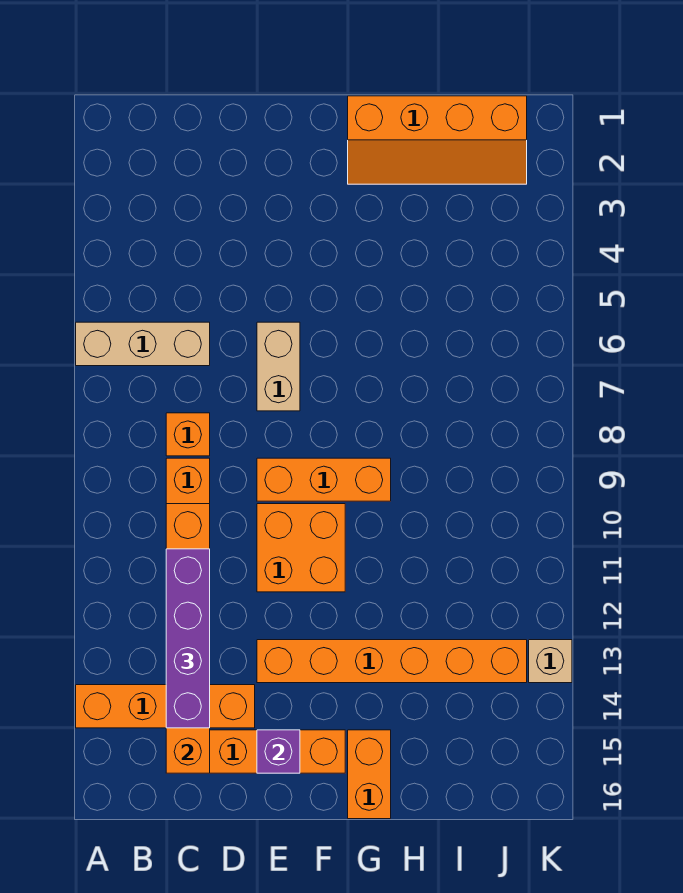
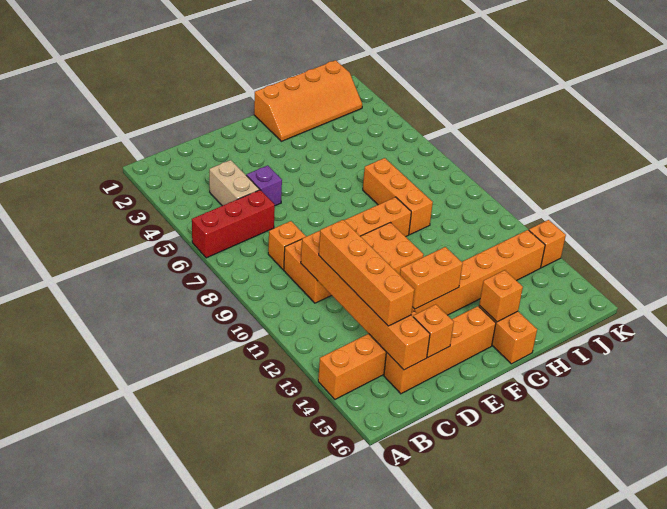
tan brick A6:C6 level 1 -> red brick A6:C6 level 1
purple brick C11:C14 level 3 -> orange brick C11:C14 level 3
none -> orange brick D15 level 2
tan brick E6:E7 level 1 -> tan brick C4:C5 level 1
none -> orange brick E13:F13 level 2
purple brick E15 level 2 -> purple brick D5 level 1
none -> orange brick G15 level 2
none -> orange brick H7:H9 level 1
tan brick K13 level 1 -> orange brick K13 level 1

